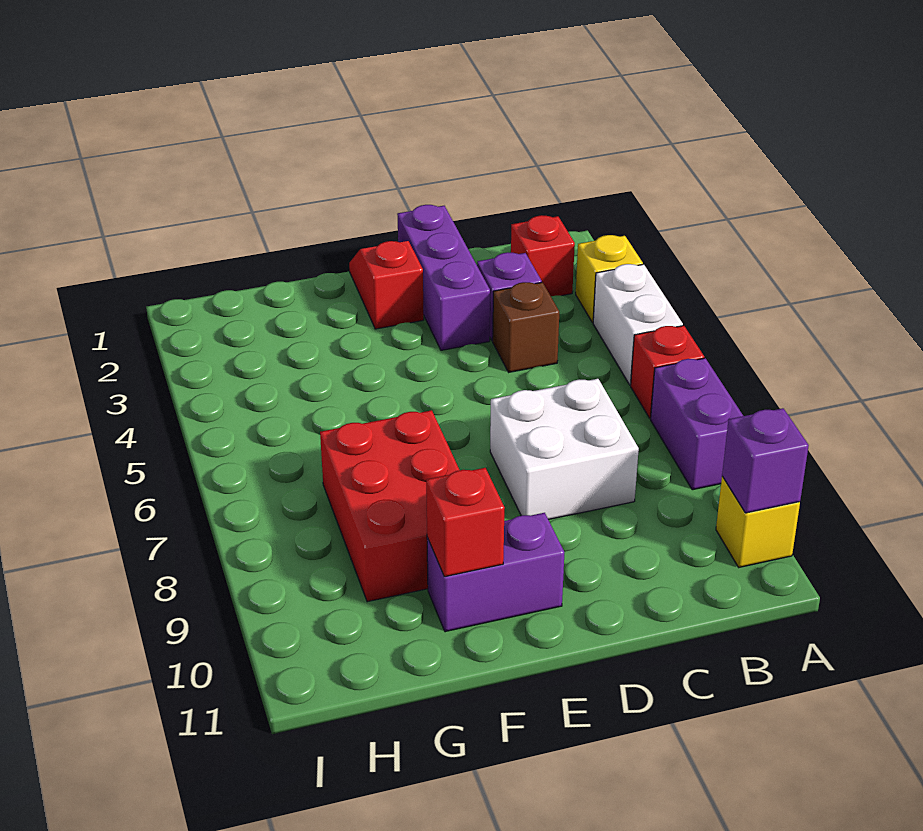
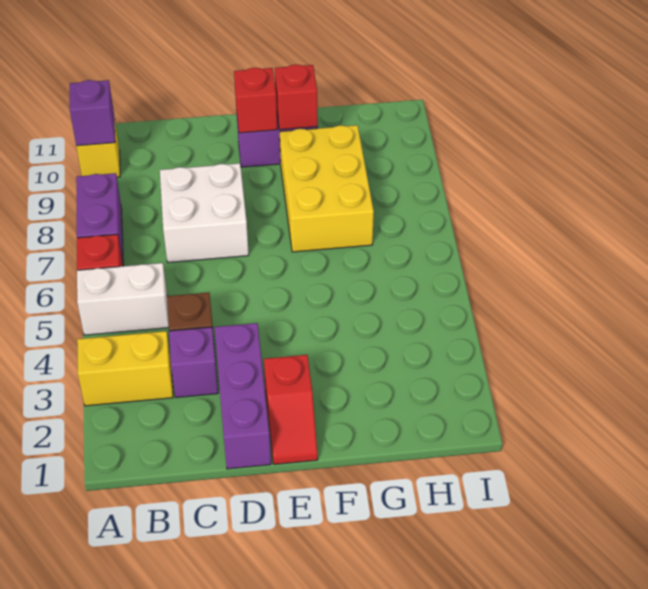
yellow brick A3 level 1 -> yellow brick A3:B3 level 1
white brick A4:A5 level 1 -> white brick A5:B5 level 1
red brick B2 level 1 -> red brick E10 level 2
red brick F7:G9 level 1 -> yellow brick F7:G9 level 1

